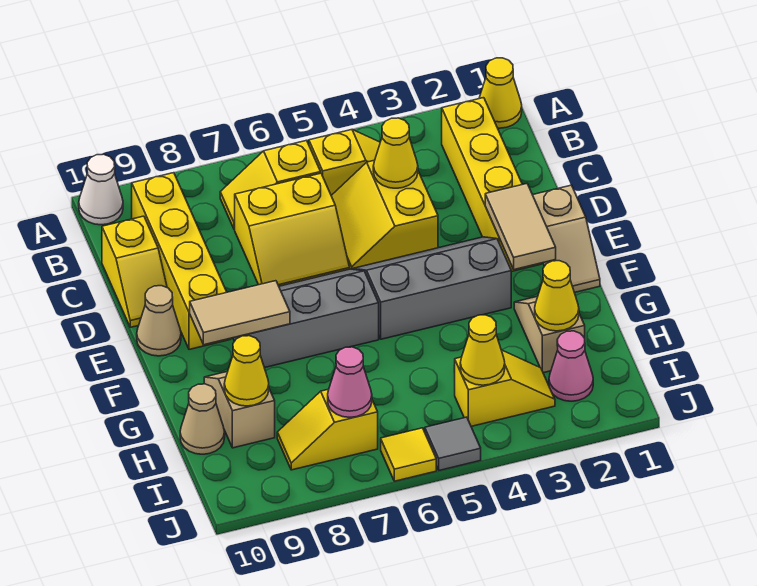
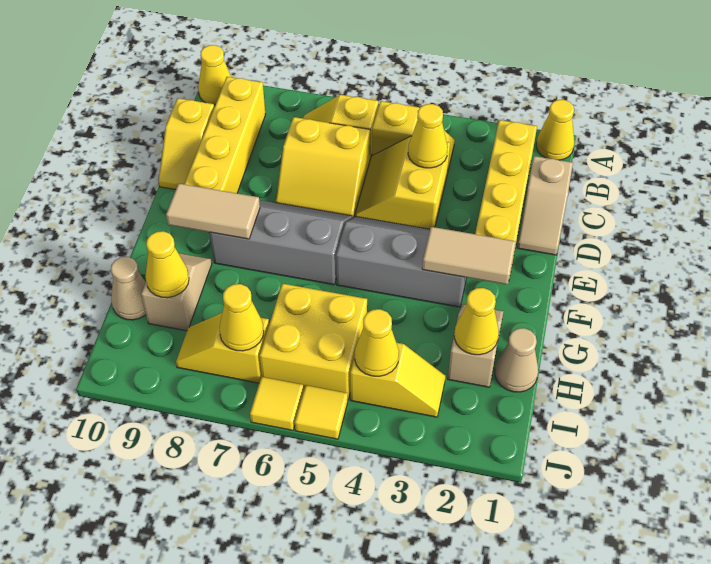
white cone A10 level 1 -> yellow cone A10 level 1
tan slope E1:F1 level 1 top E -> tan slope C1:D1 level 1 top C
tan tile E2:F2 level 2 -> tan tile F2:F3 level 2
tan cone E10 level 1 -> tan cone H1 level 1
none -> yellow brick H5:I6 level 1
pink cone I2 level 1 -> none
pink cone I7 level 2 -> yellow cone I7 level 2
grey tile J5 level 1 -> yellow tile J5 level 1

